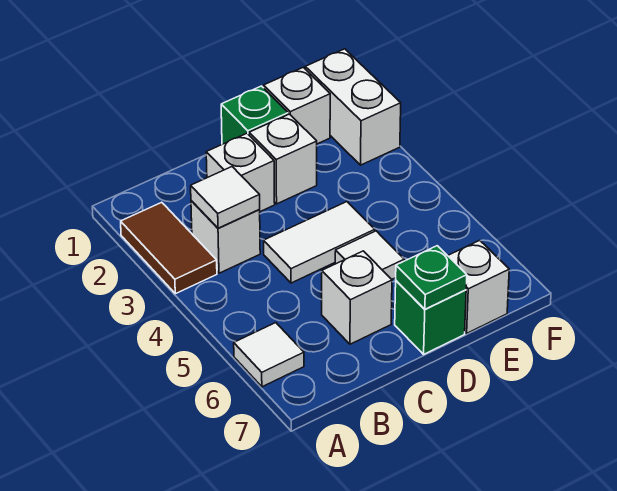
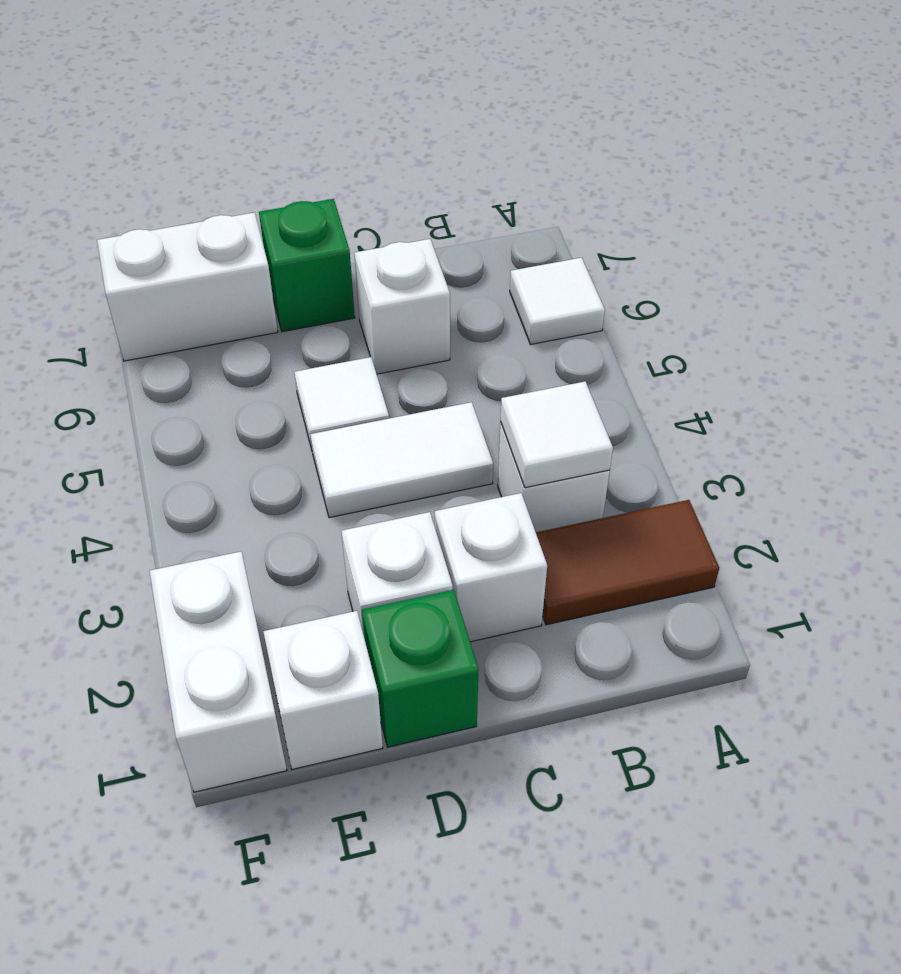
brown tile A2:A3 level 1 -> brown tile A2:B2 level 1
green plate D7 level 2 -> none
white brick E7 level 1 -> white brick E7:F7 level 1

